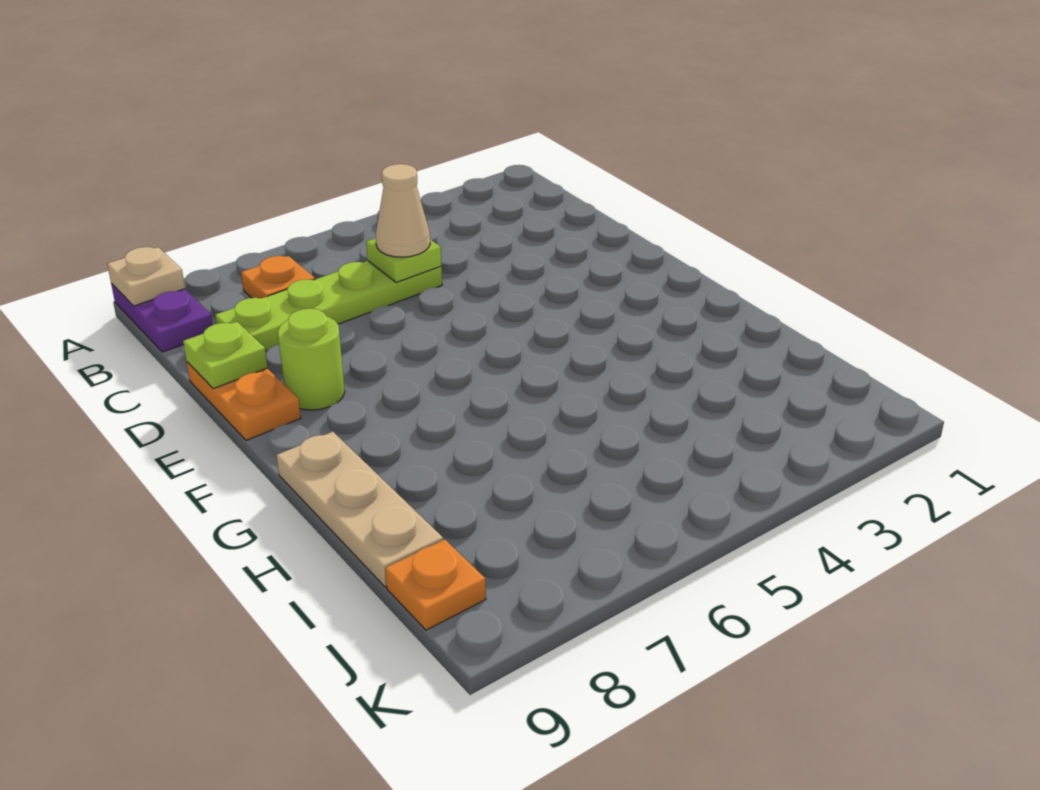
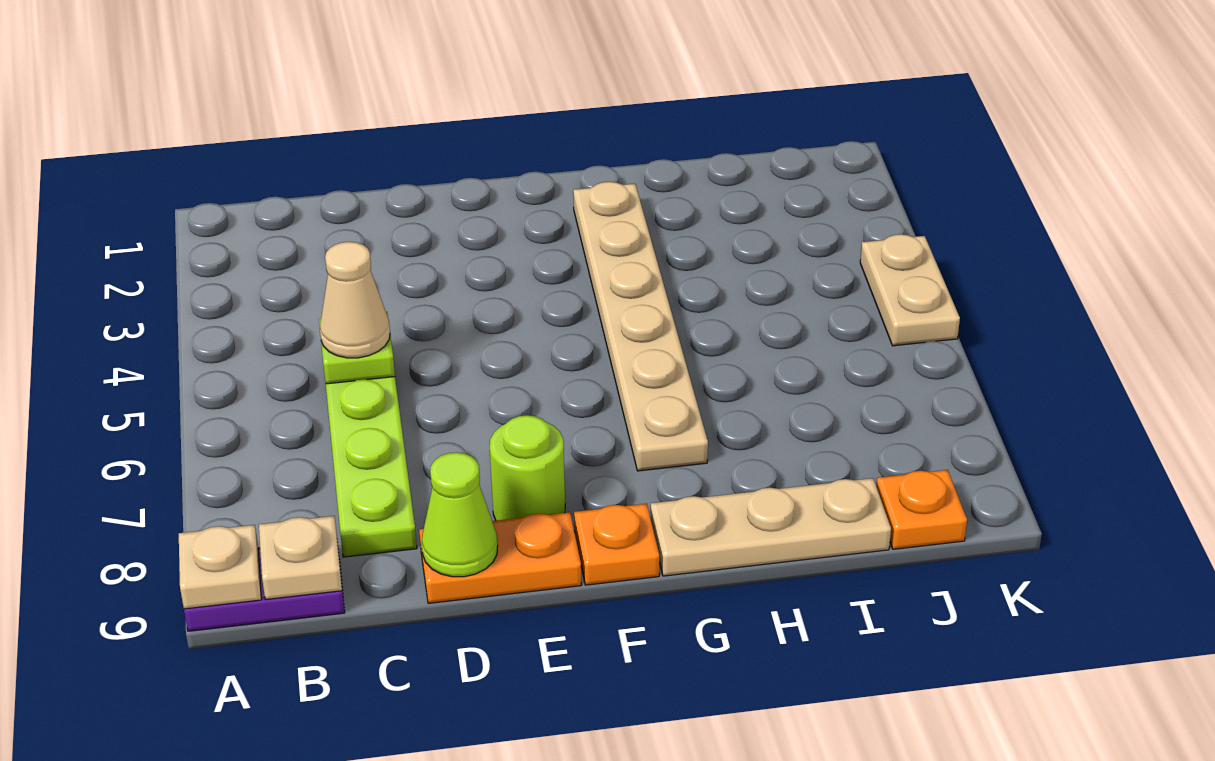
orange plate B7 level 1 -> orange plate F9 level 1
none -> tan plate B9 level 2
lime plate D9 level 2 -> lime cone D9 level 2
none -> tan plate G2:G7 level 1
none -> tan plate K4:K5 level 1

